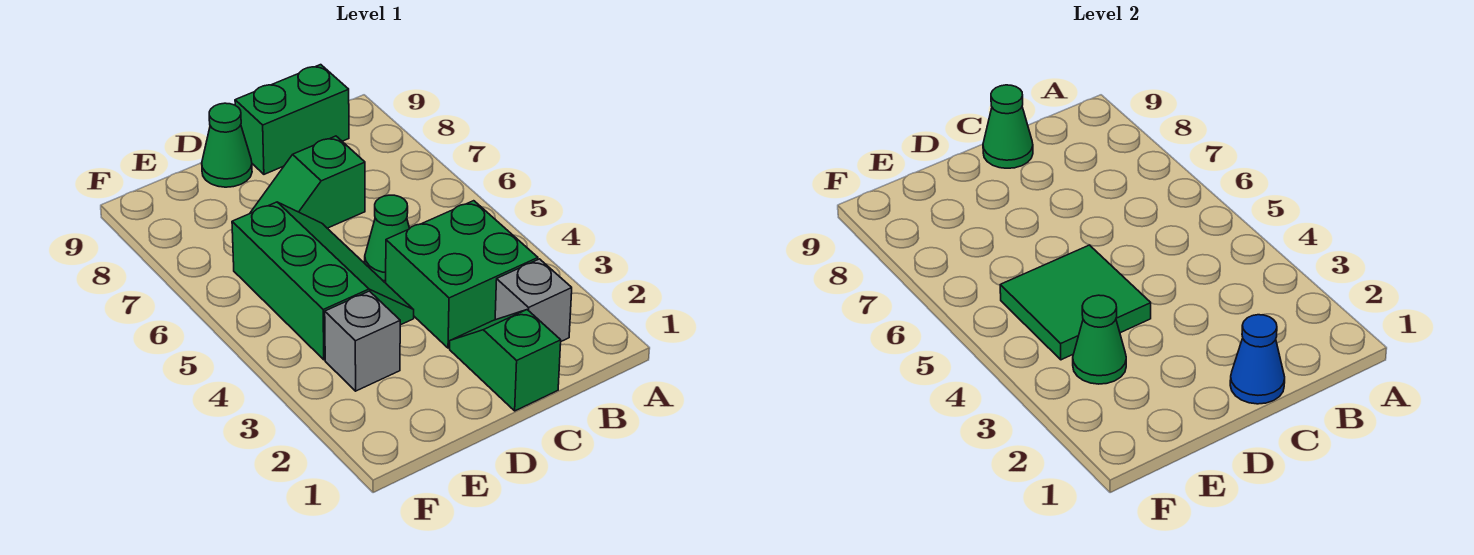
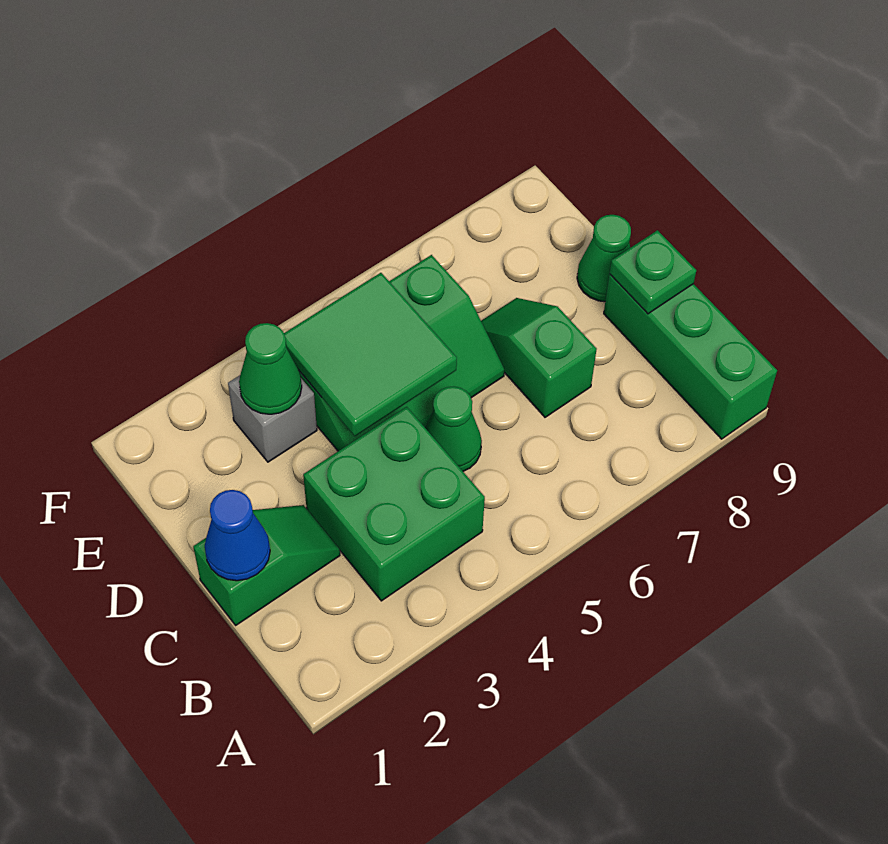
grey brick B2 level 1 -> none
green brick B9:C9 level 1 -> green brick A9:C9 level 1
green cone C9 level 2 -> green plate C9 level 2

